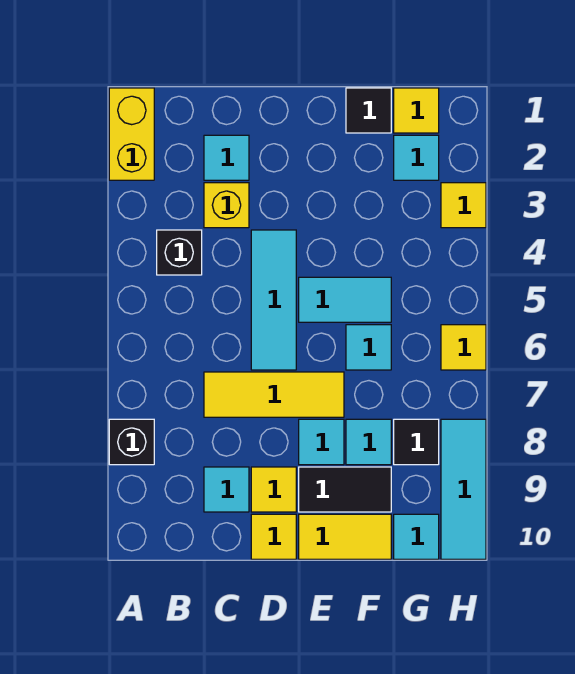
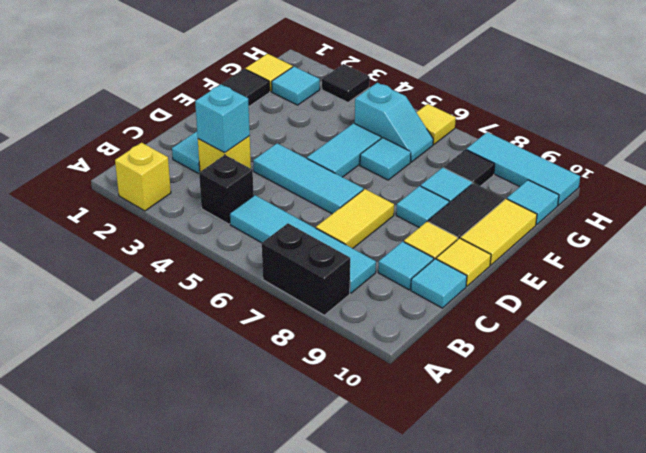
yellow brick A1:A2 level 1 -> yellow brick A2 level 1
black brick A8 level 1 -> black brick A7:A8 level 1
none -> cyan tile B5:B8 level 1
none -> cyan brick C3 level 2
yellow tile C7:E7 level 1 -> yellow tile C7:D7 level 1
none -> cyan tile C10 level 1
none -> cyan slope G5:G6 level 1 top 5
yellow tile H3 level 1 -> black tile H3 level 1

